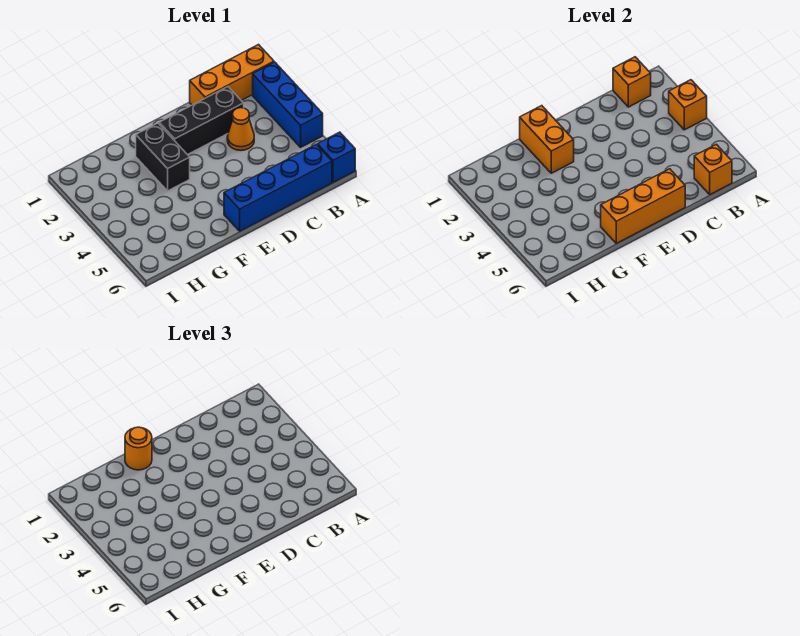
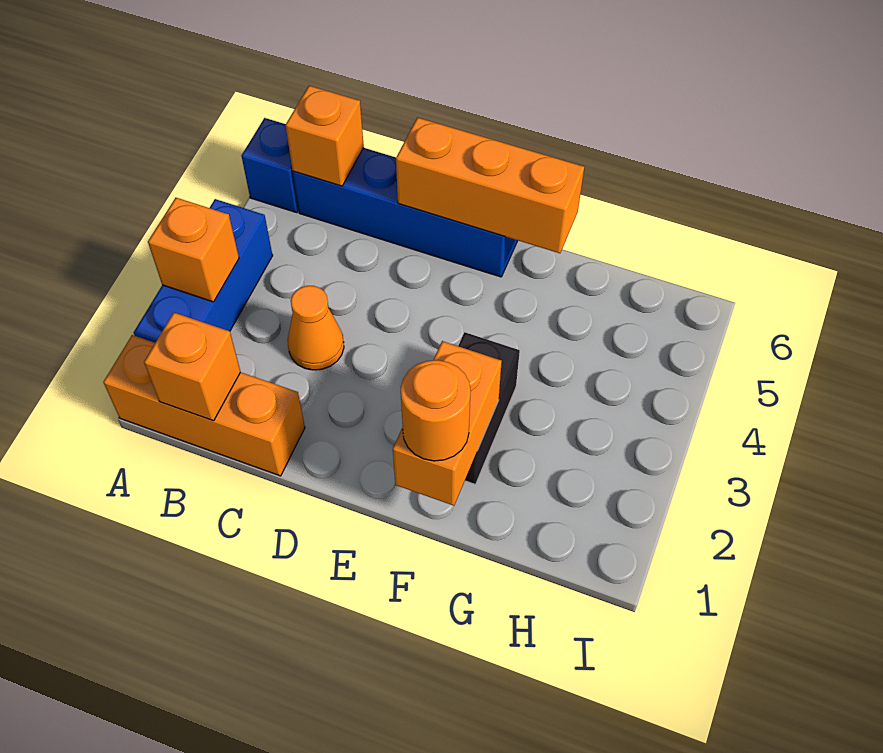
black brick C2:E2 level 1 -> none

